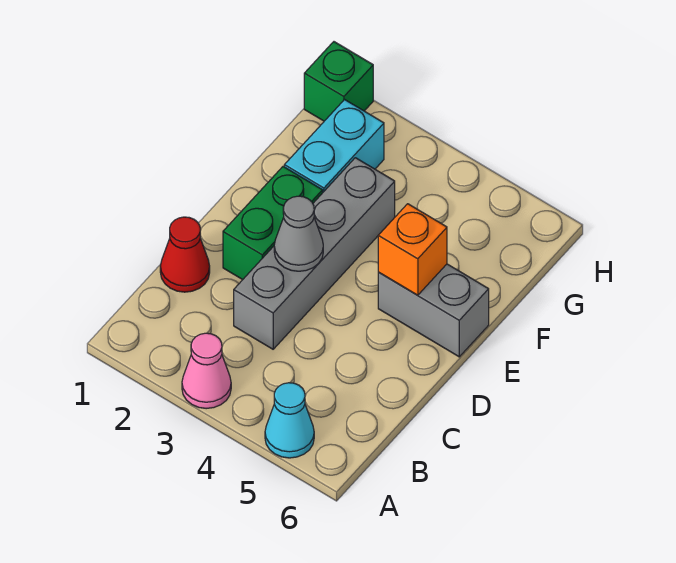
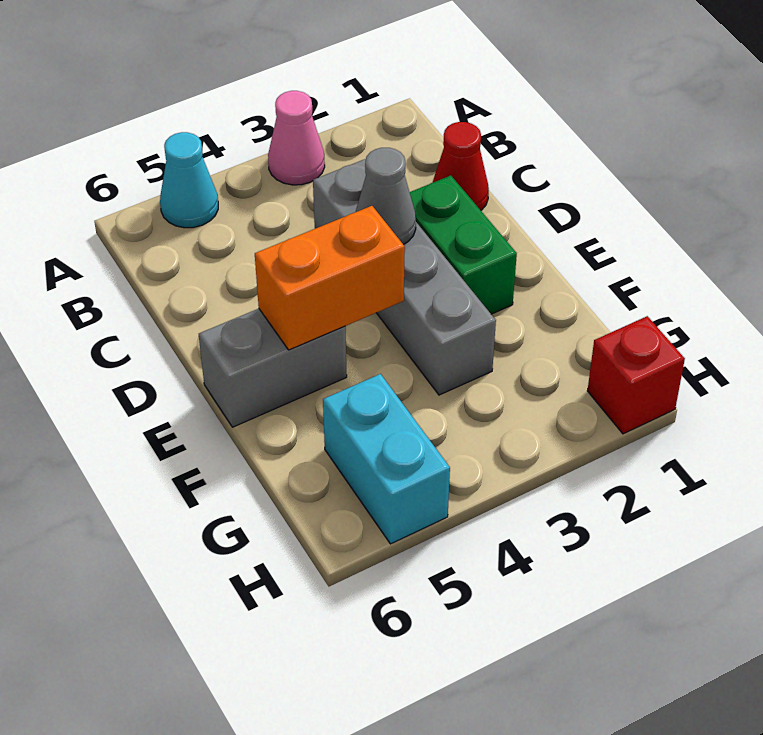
orange brick E5 level 2 -> orange brick E4:E5 level 2
cyan brick F2:G2 level 1 -> cyan brick G5:H5 level 1
green brick H1 level 1 -> red brick H1 level 1

